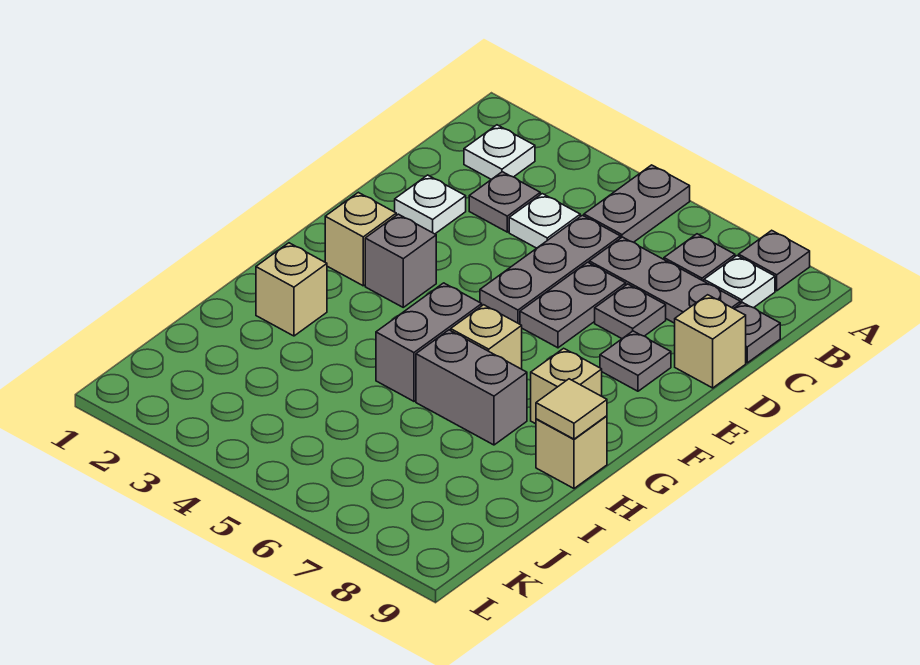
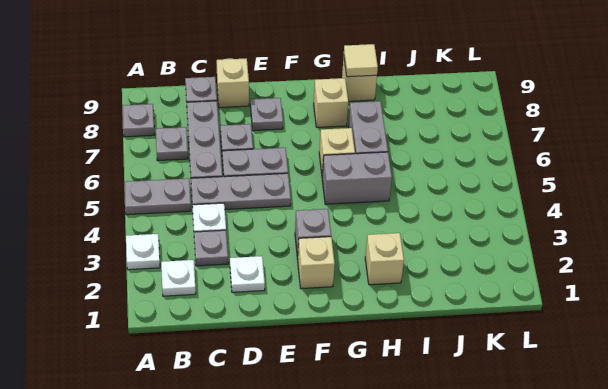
white plate B8 level 1 -> white plate A3 level 1

